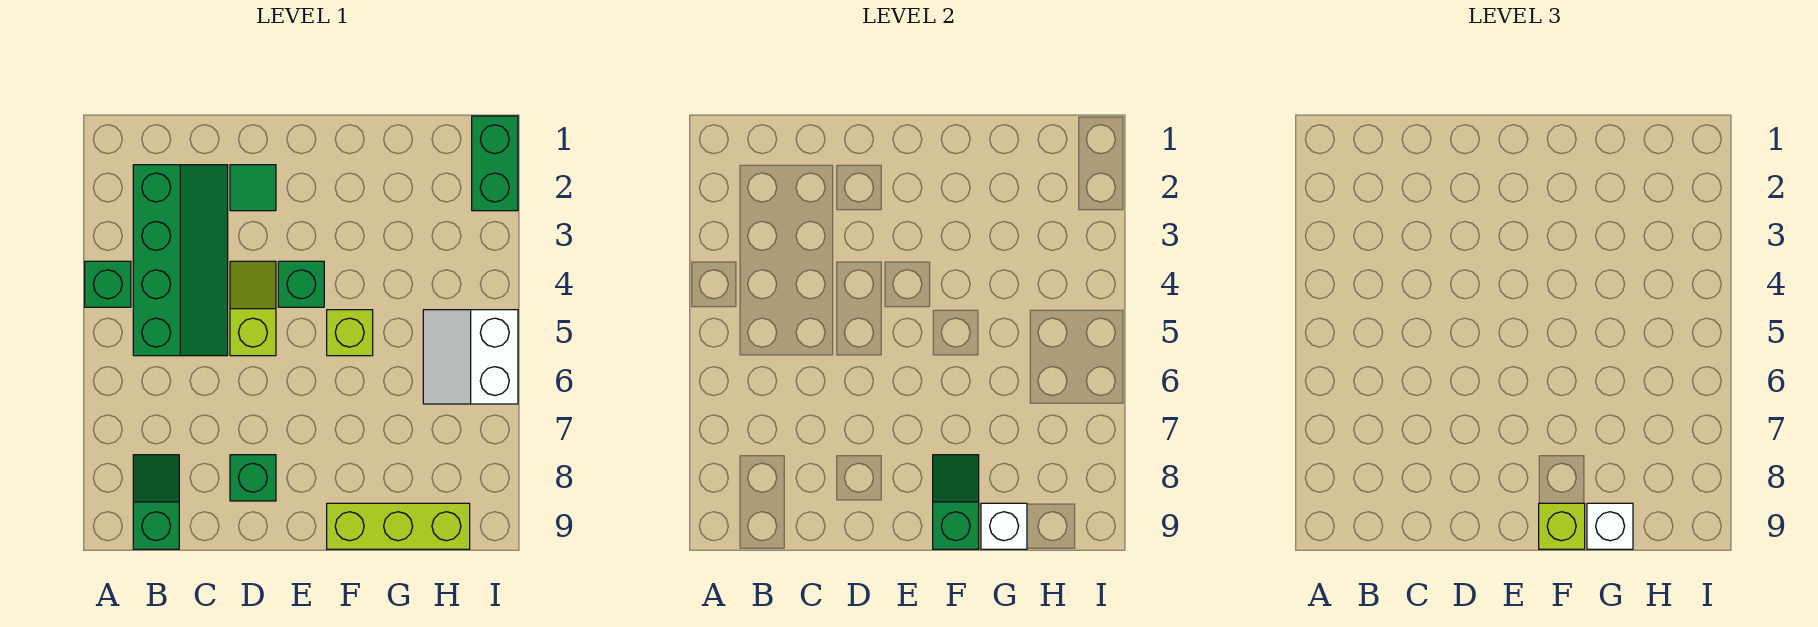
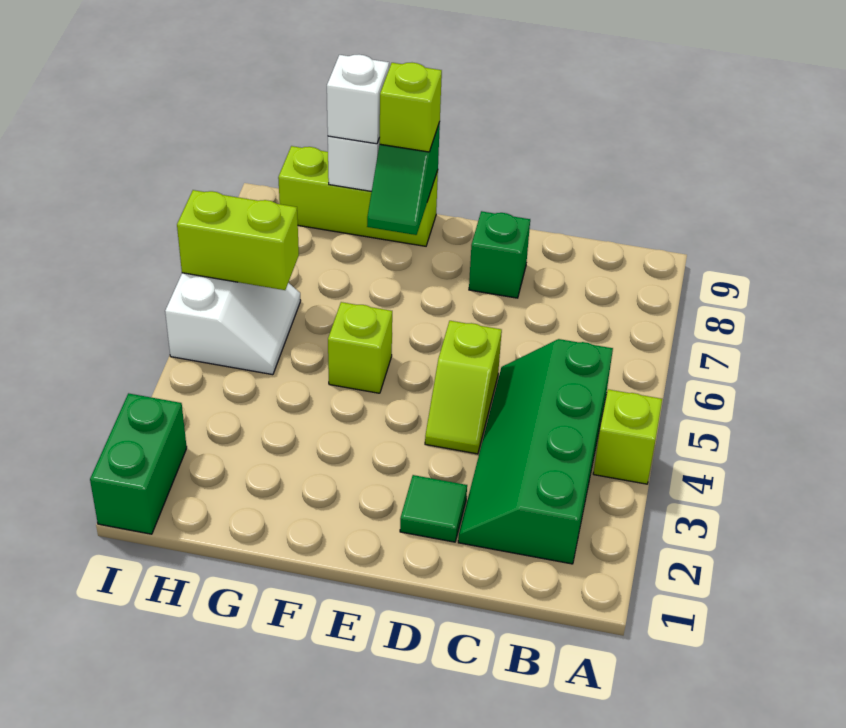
green brick A4 level 1 -> lime brick A4 level 1
green slope B8:B9 level 1 top 9 -> none
green brick E4 level 1 -> none
none -> lime brick H6:I6 level 2

